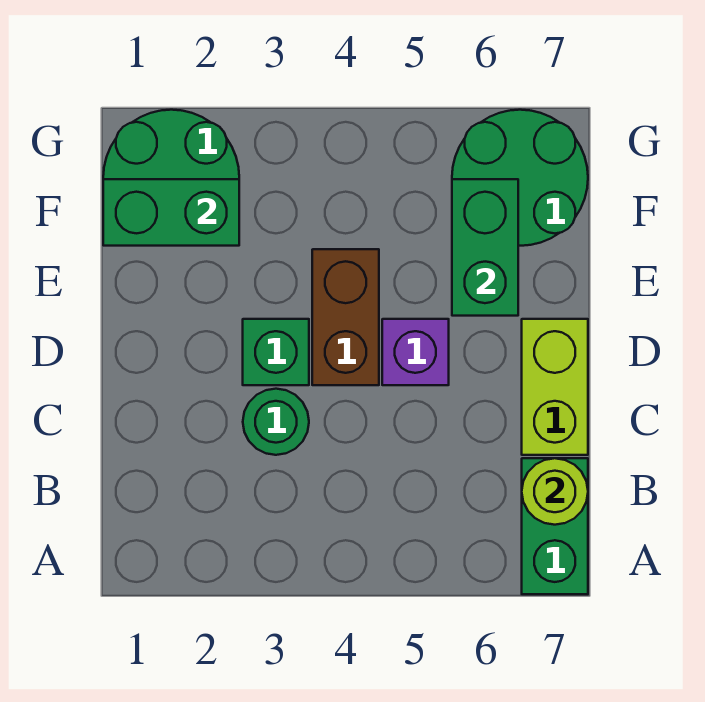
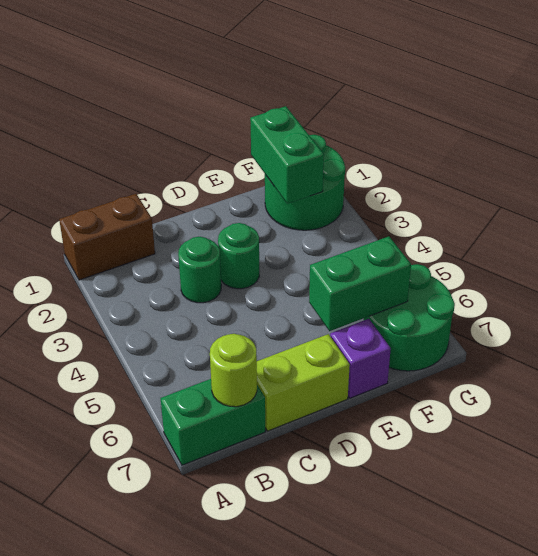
green brick D3 level 1 -> green round brick D3 level 1
brown brick D4:E4 level 1 -> brown brick A1:B1 level 1
purple brick D5 level 1 -> purple brick E7 level 1

